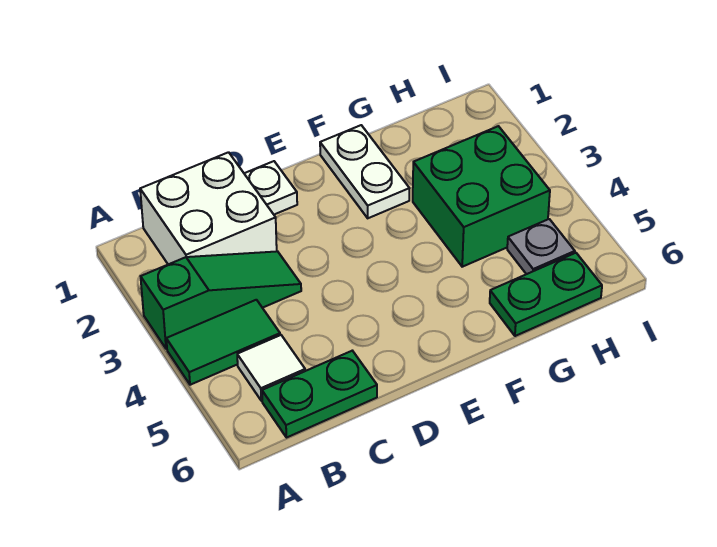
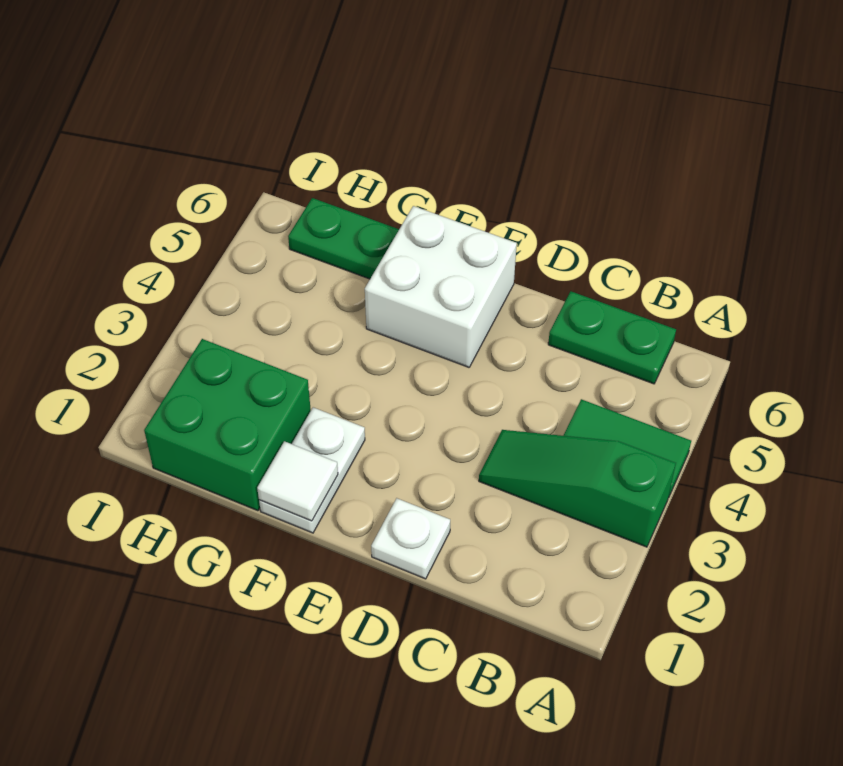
white brick B1:C2 level 1 -> white brick E5:F6 level 1
white tile B5 level 1 -> white tile F1 level 2
green brick G3:H4 level 1 -> green brick G1:H2 level 1
grey plate H5 level 1 -> none

